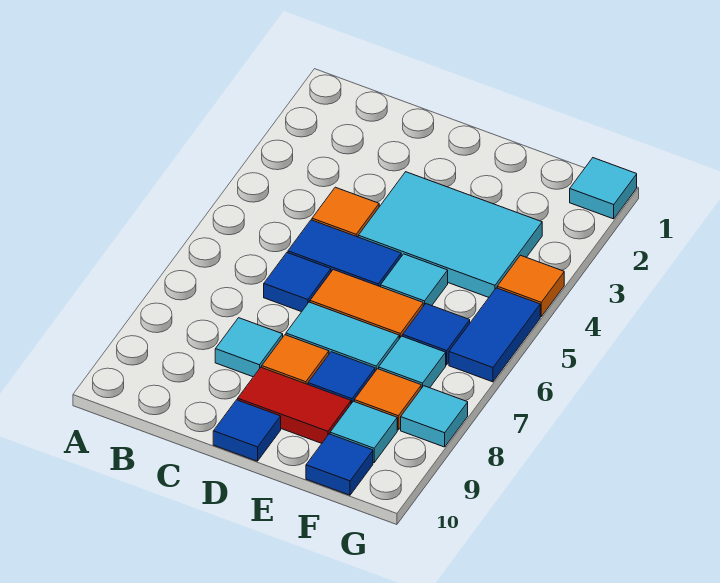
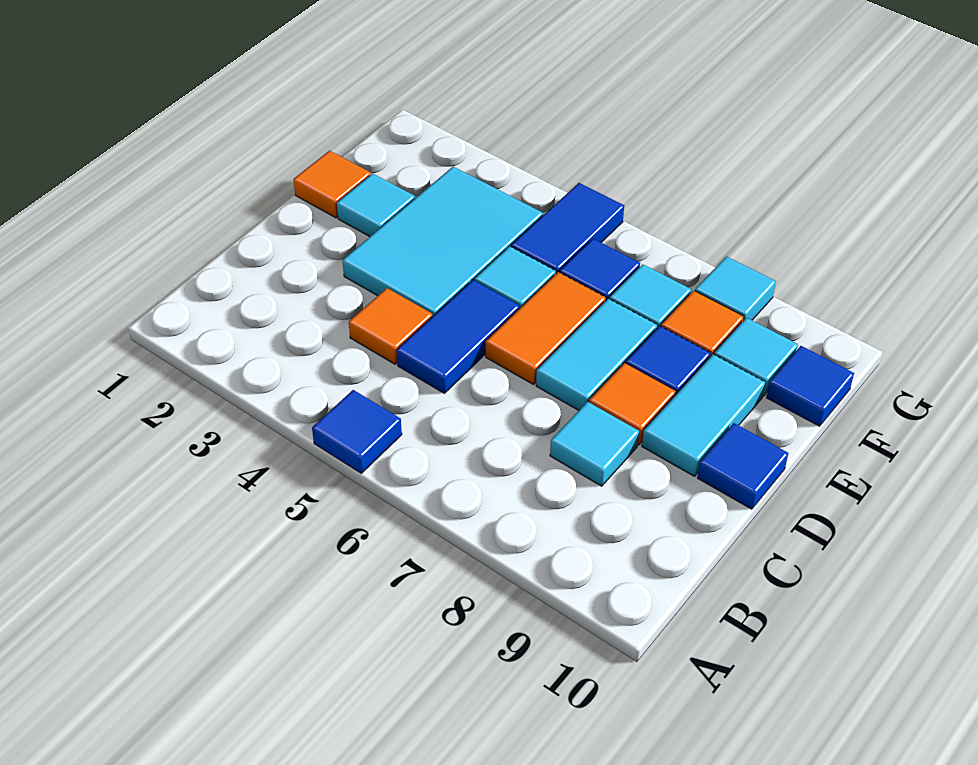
blue tile C6 level 1 -> blue tile A5 level 1
red tile D9:E9 level 1 -> cyan tile D9:E9 level 1
cyan tile G1 level 1 -> cyan tile E2 level 1
orange tile G4 level 1 -> orange tile E1 level 1
blue tile G5:G6 level 1 -> blue tile F5:G5 level 1

